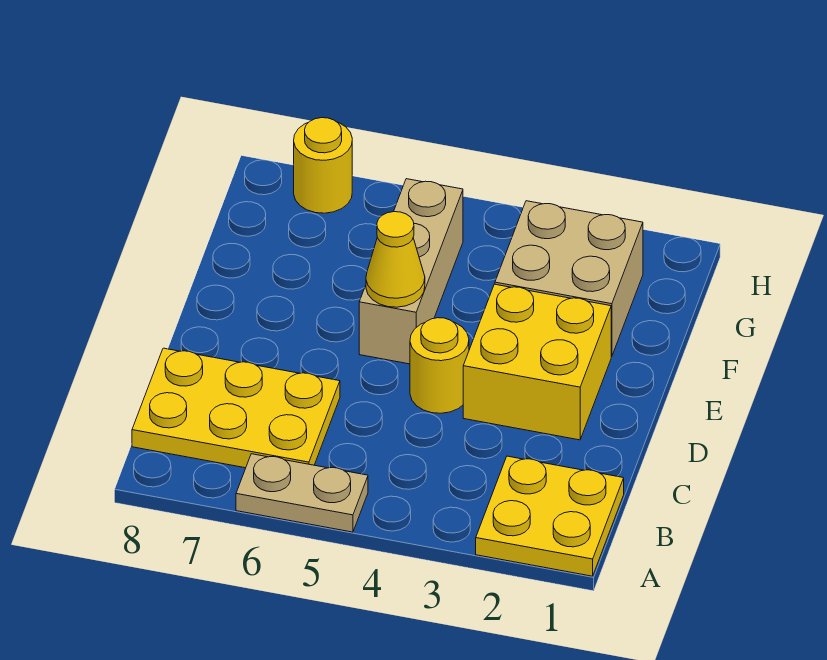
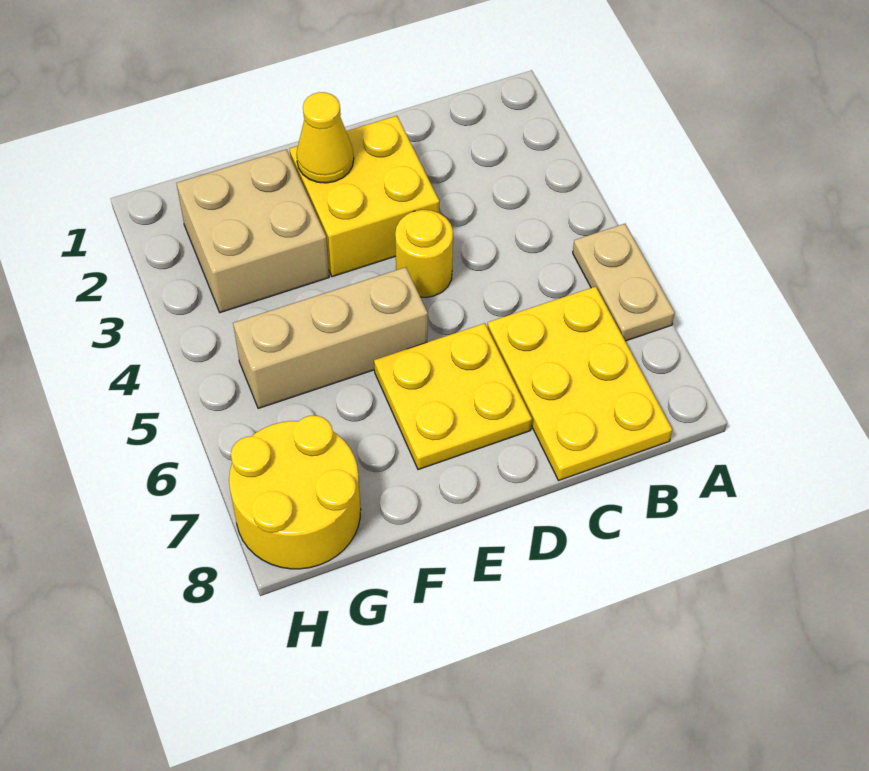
yellow plate A1:B2 level 1 -> yellow plate D6:E7 level 1
yellow cone E5 level 2 -> yellow cone E2 level 2
yellow round brick H7 level 1 -> yellow round brick G7:H8 level 1

